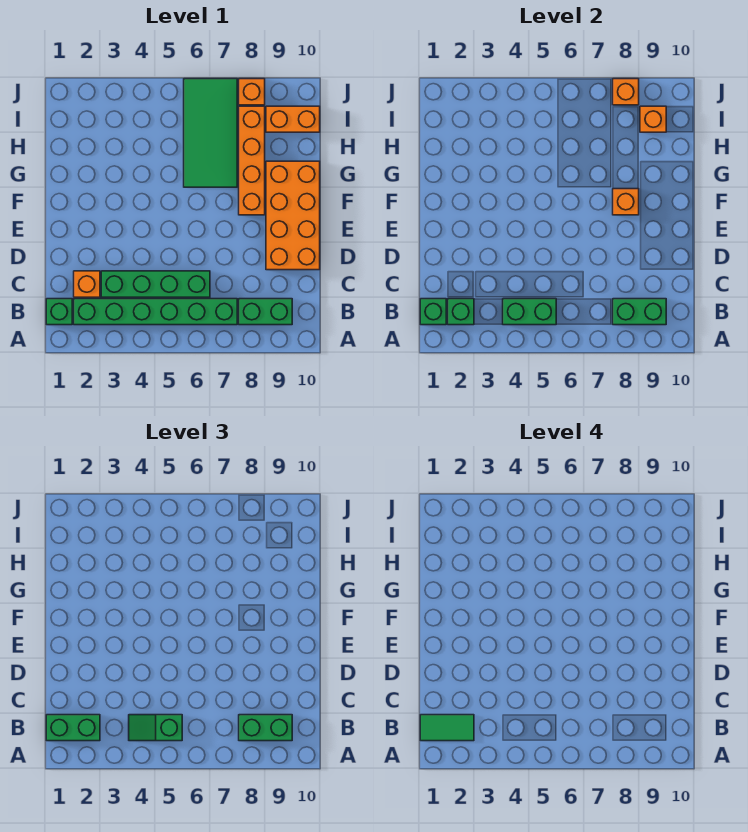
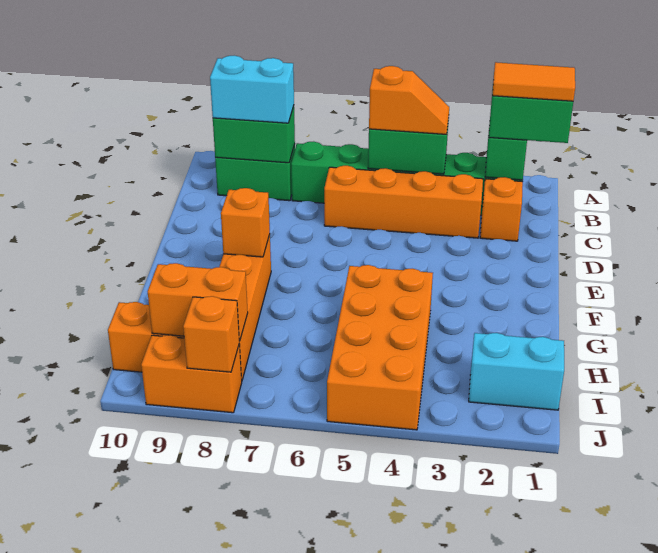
green brick B1 level 1 -> none
green brick B1 level 2 -> none
green tile B1:B2 level 4 -> orange tile B1:B2 level 4
green slope B4:B5 level 3 top 5 -> orange slope B4:B5 level 3 top 5
green brick B8:B9 level 3 -> cyan brick B8:B9 level 3
green brick C3:C6 level 1 -> orange brick C3:C6 level 1
orange brick D9:G10 level 1 -> orange brick G4:J5 level 1
green tile G6:J7 level 1 -> none
none -> cyan brick I1:I2 level 1
orange brick I9 level 2 -> orange brick I8:I9 level 2
orange brick J8 level 1 -> orange brick J8:J9 level 1

